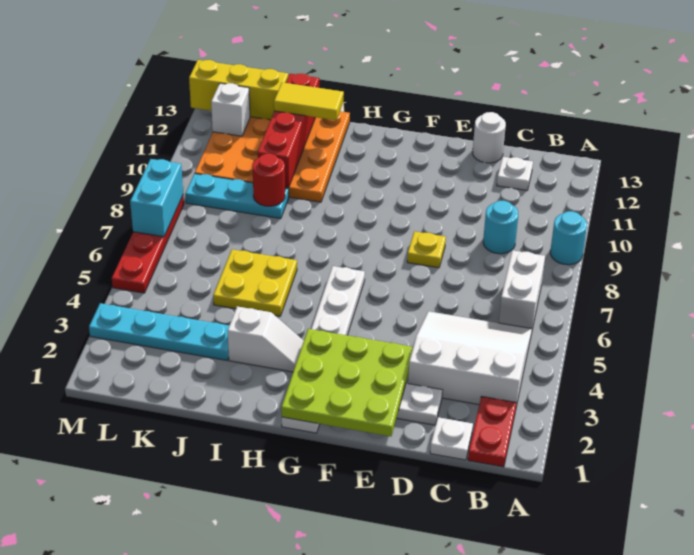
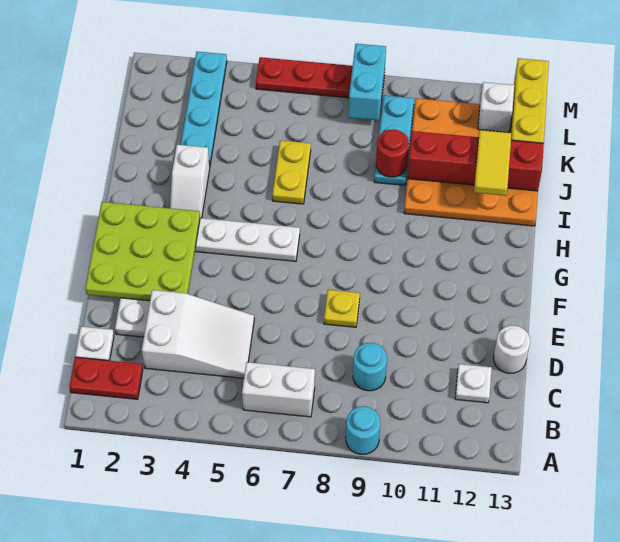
white slope B3:D5 level 1 top 3 -> white slope C3:D5 level 1 top 3
yellow plate I5:J6 level 1 -> yellow plate I6:J6 level 1
cyan brick M7:M8 level 2 -> cyan brick L8:M8 level 2

